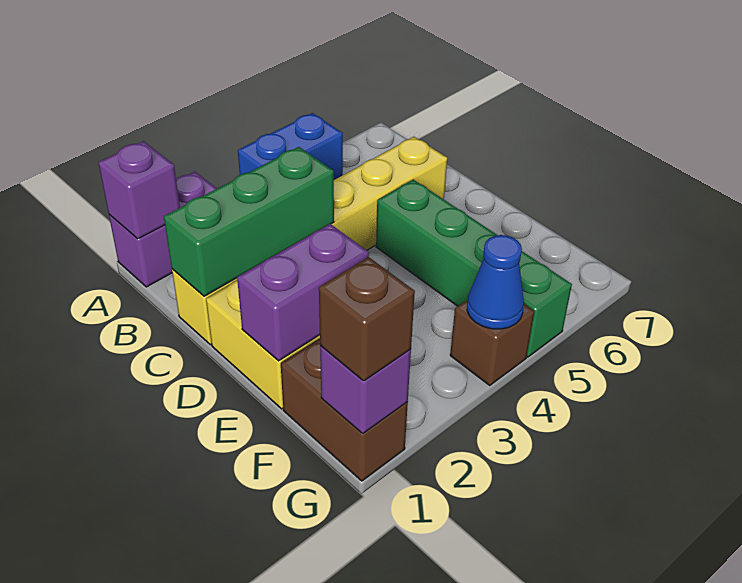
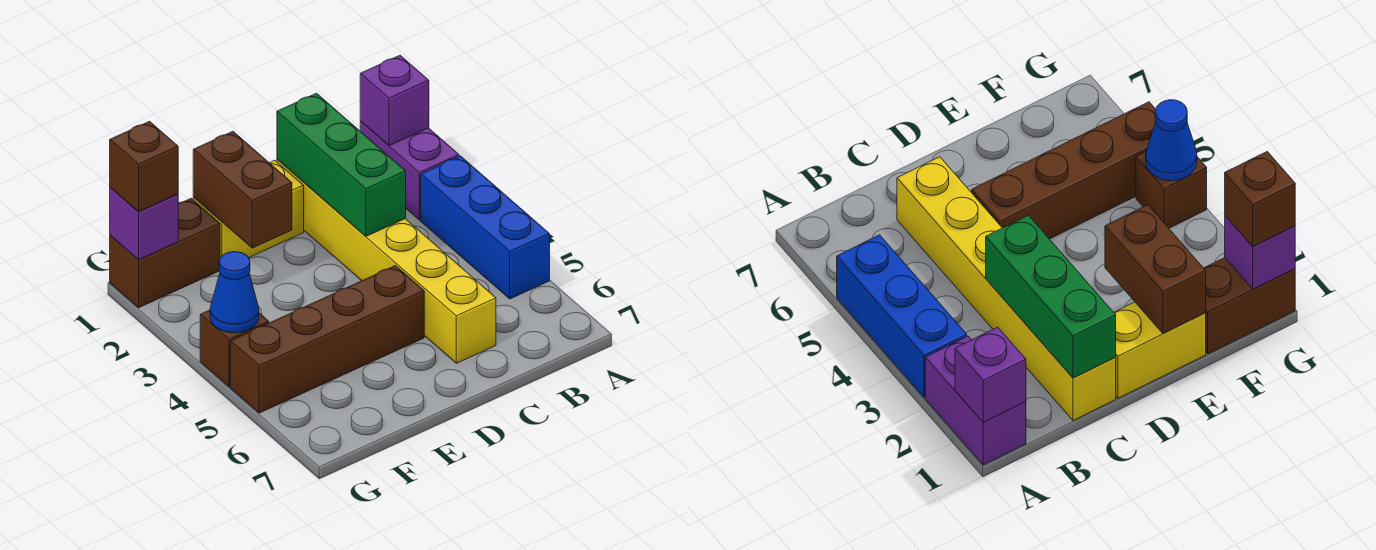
blue brick A4:A5 level 1 -> blue brick A3:A5 level 1
green brick D5:G5 level 1 -> brown brick D5:G5 level 1
purple brick E1:E2 level 2 -> brown brick E1:E2 level 2

